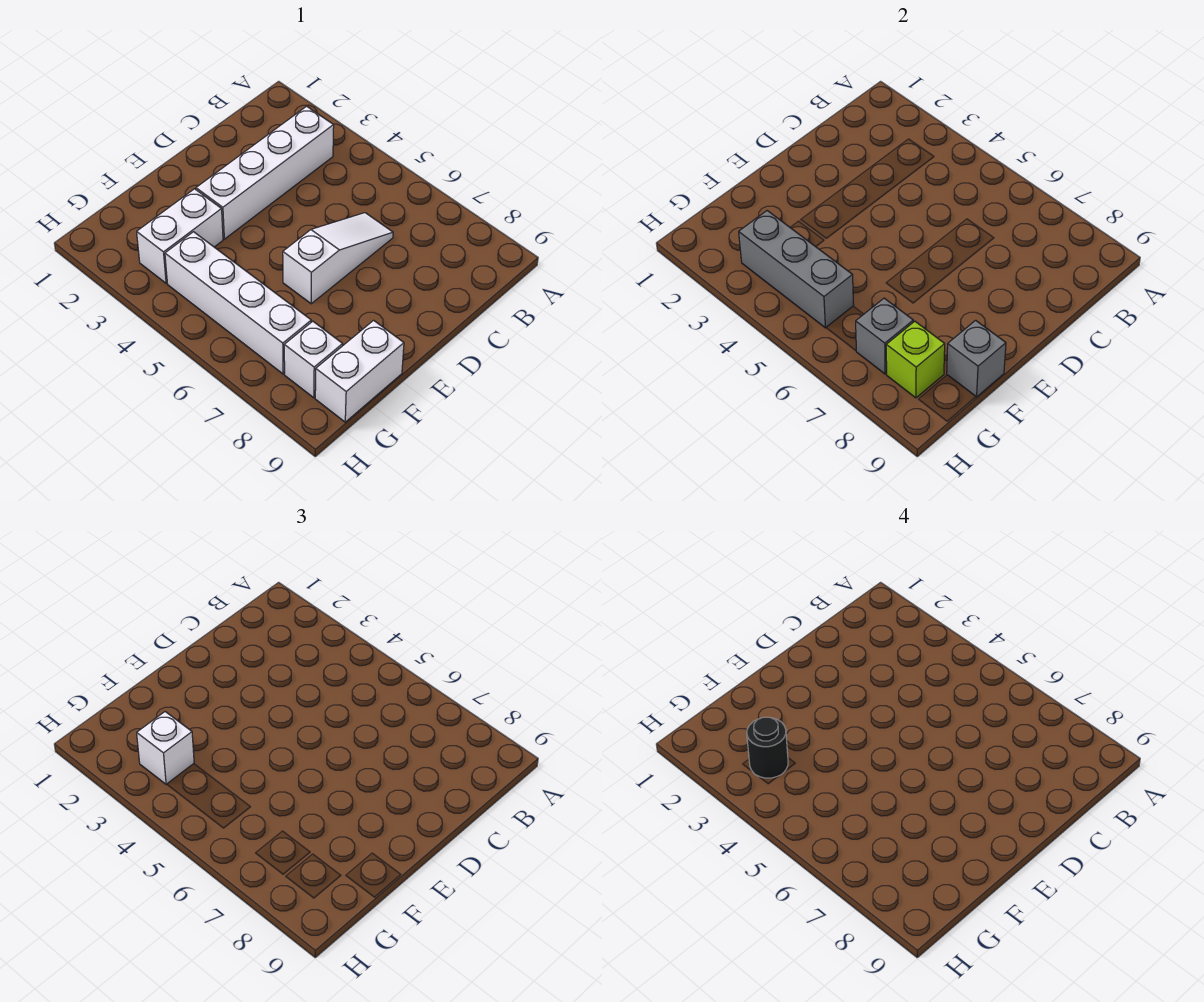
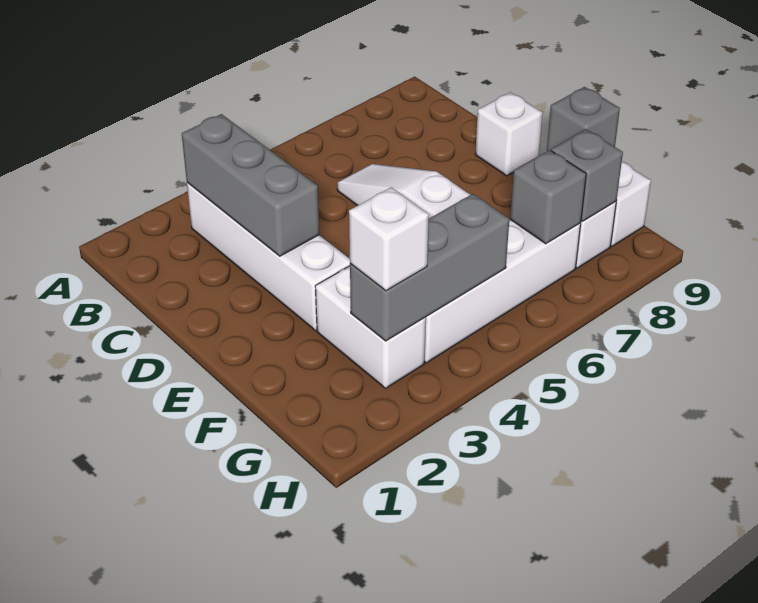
none -> grey brick B3:D3 level 2
none -> white brick D9 level 1
black round brick G3 level 4 -> none
lime brick G8 level 2 -> grey brick G8 level 2

